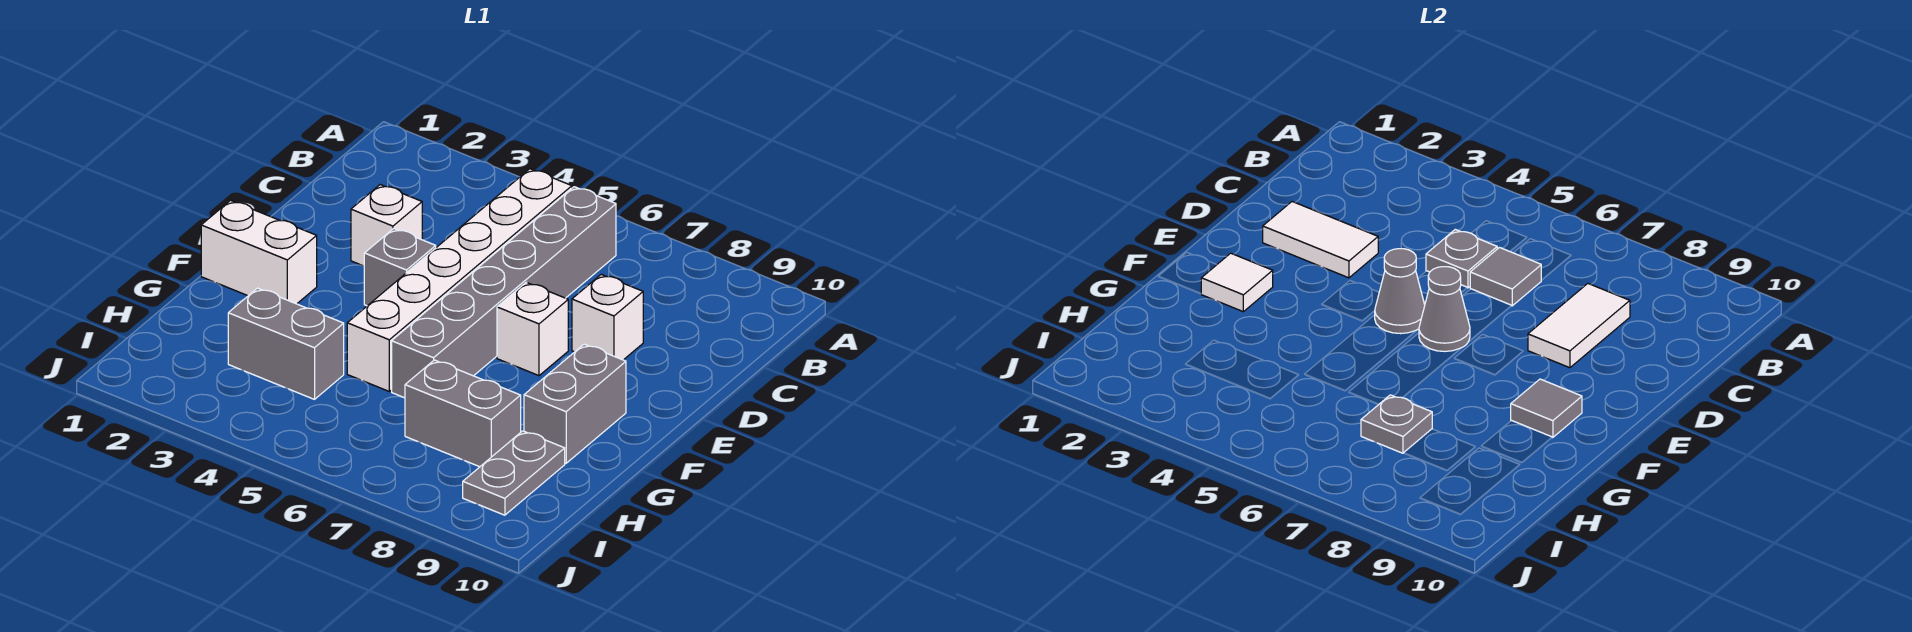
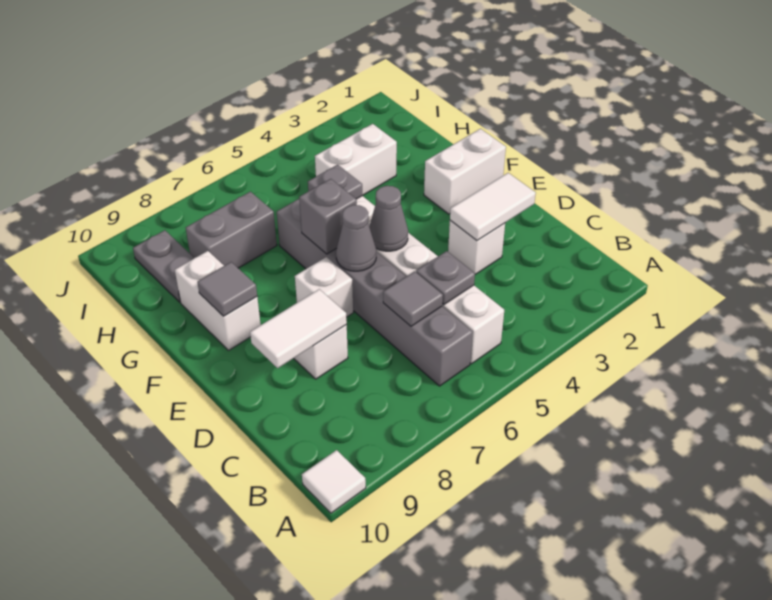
white tile C8:D8 level 2 -> white tile D8:D9 level 2
grey brick E4 level 1 -> grey brick F6 level 2
white tile F2 level 2 -> white tile A10 level 1
grey brick F9:G9 level 1 -> white brick F9:G9 level 1
grey brick H3:H4 level 1 -> white brick H3:H4 level 1
grey plate H7 level 2 -> grey plate G5 level 2

